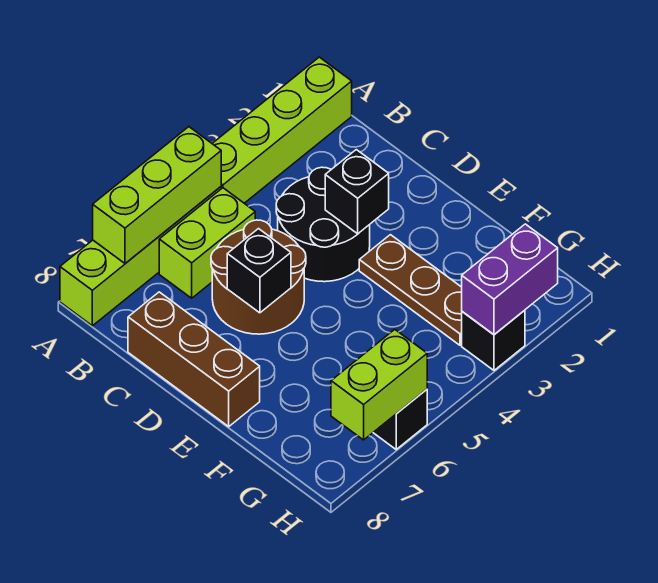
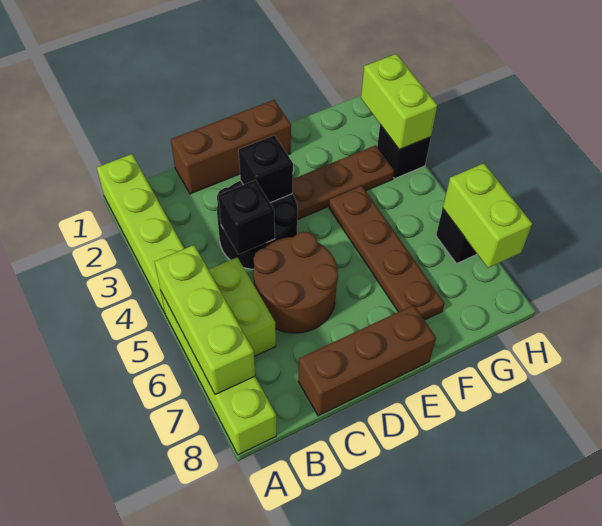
none -> brown brick C1:E1 level 1
black brick D6 level 2 -> black brick C4 level 2
none -> brown plate F4:F7 level 1
purple brick H2:H3 level 2 -> lime brick H2:H3 level 2

